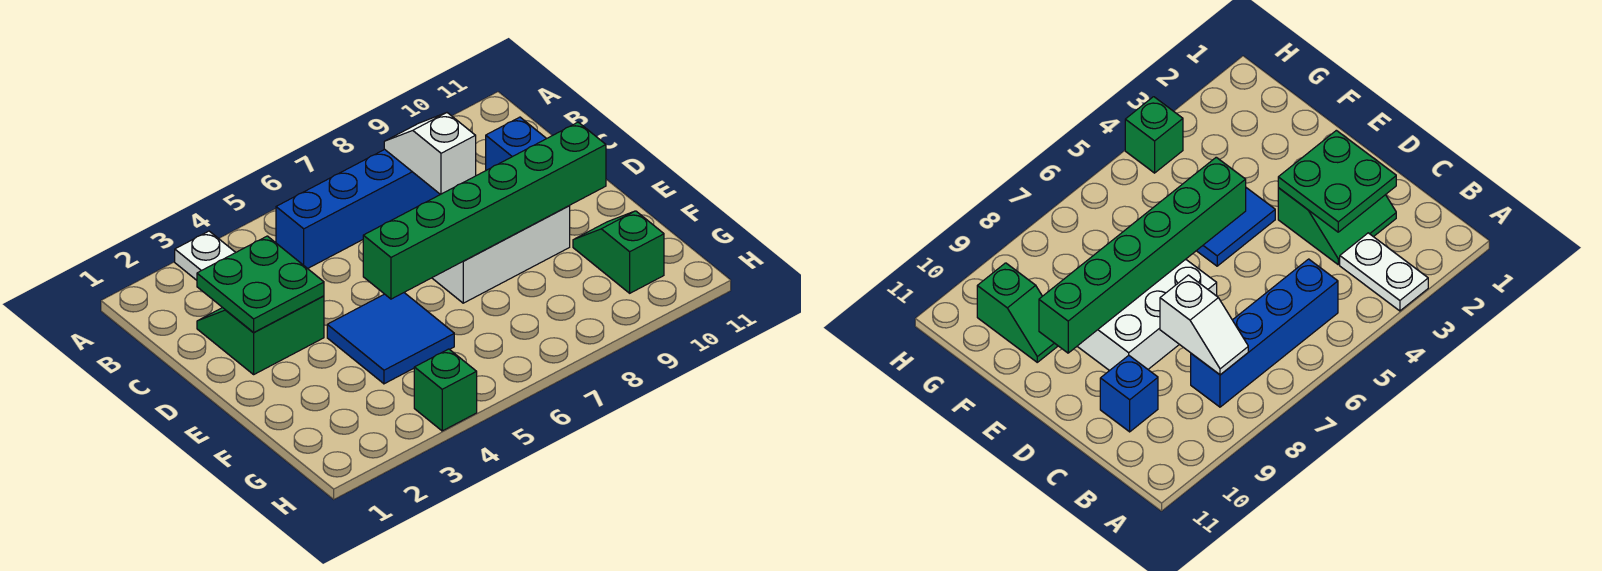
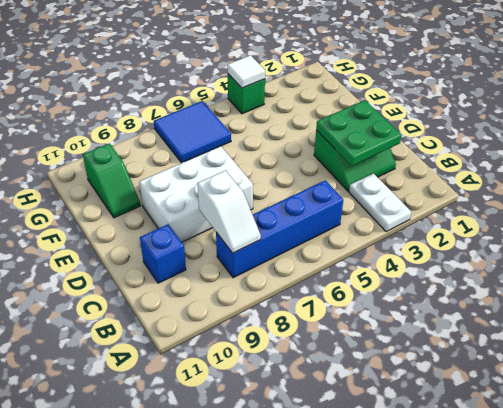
blue tile E4:F5 level 1 -> blue tile G6:H7 level 1
green brick E5:E10 level 2 -> none
none -> white tile H4 level 2

